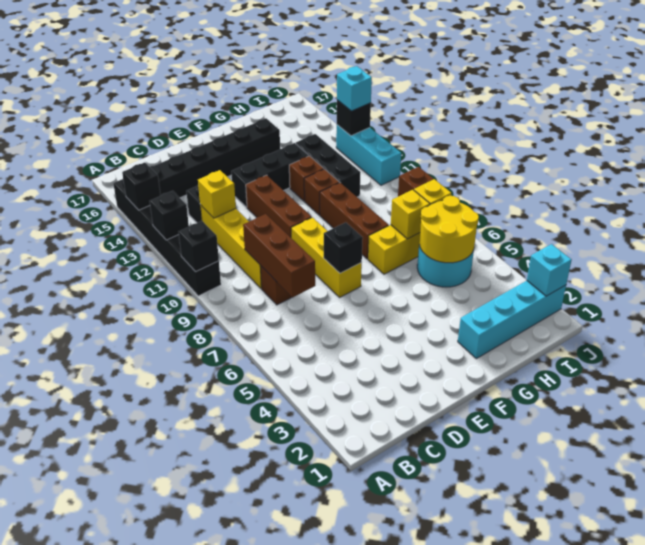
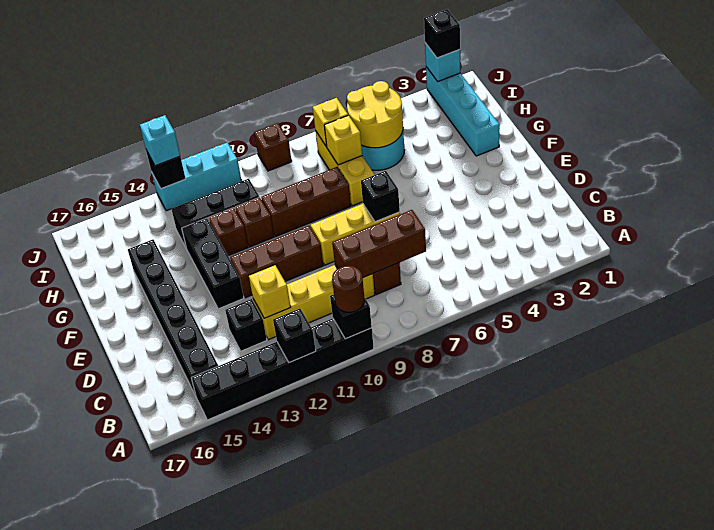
none -> brown round brick A10 level 3
black brick A14 level 2 -> black brick J2 level 3

